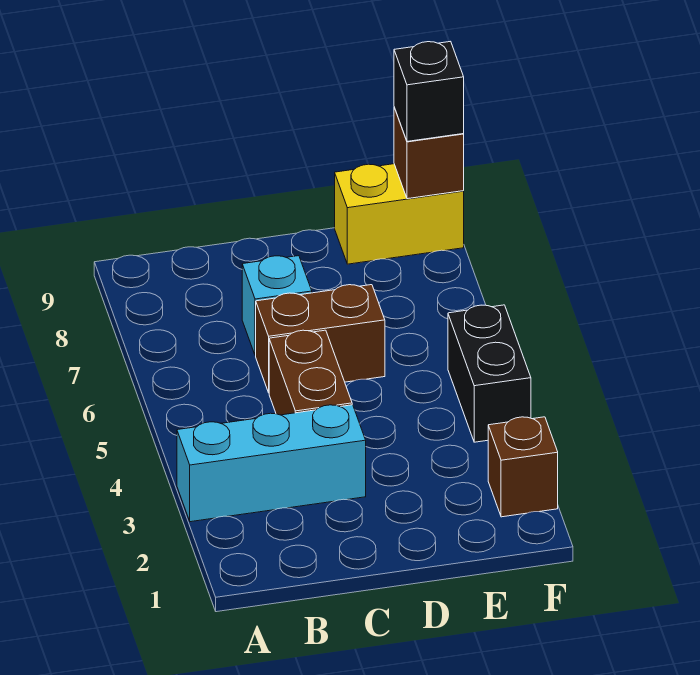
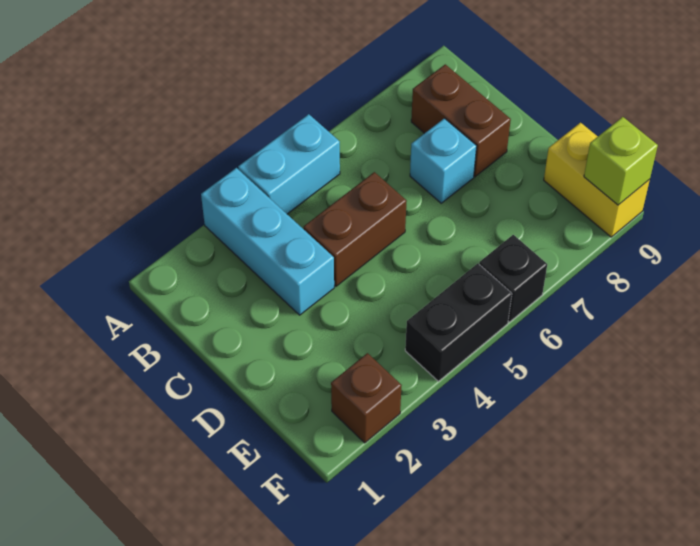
none -> cyan brick A4:A5 level 1
brown brick C6:D6 level 1 -> brown brick B8:C8 level 1
brown brick F9 level 2 -> lime brick F9 level 2
black brick F9 level 3 -> black brick F6 level 1

